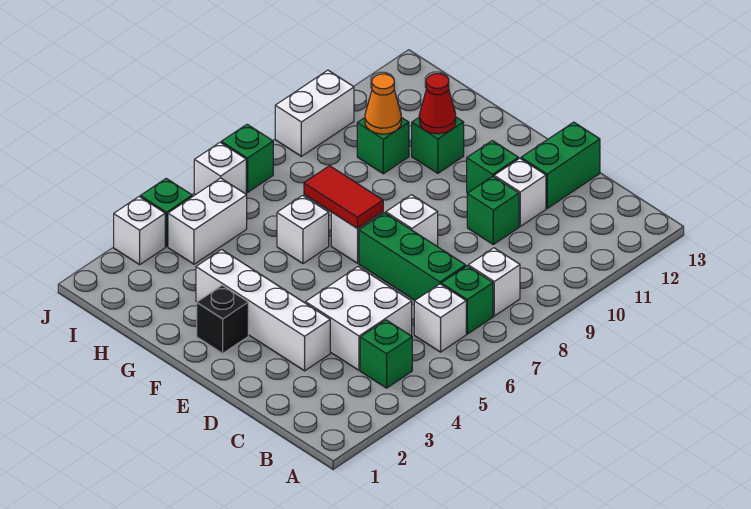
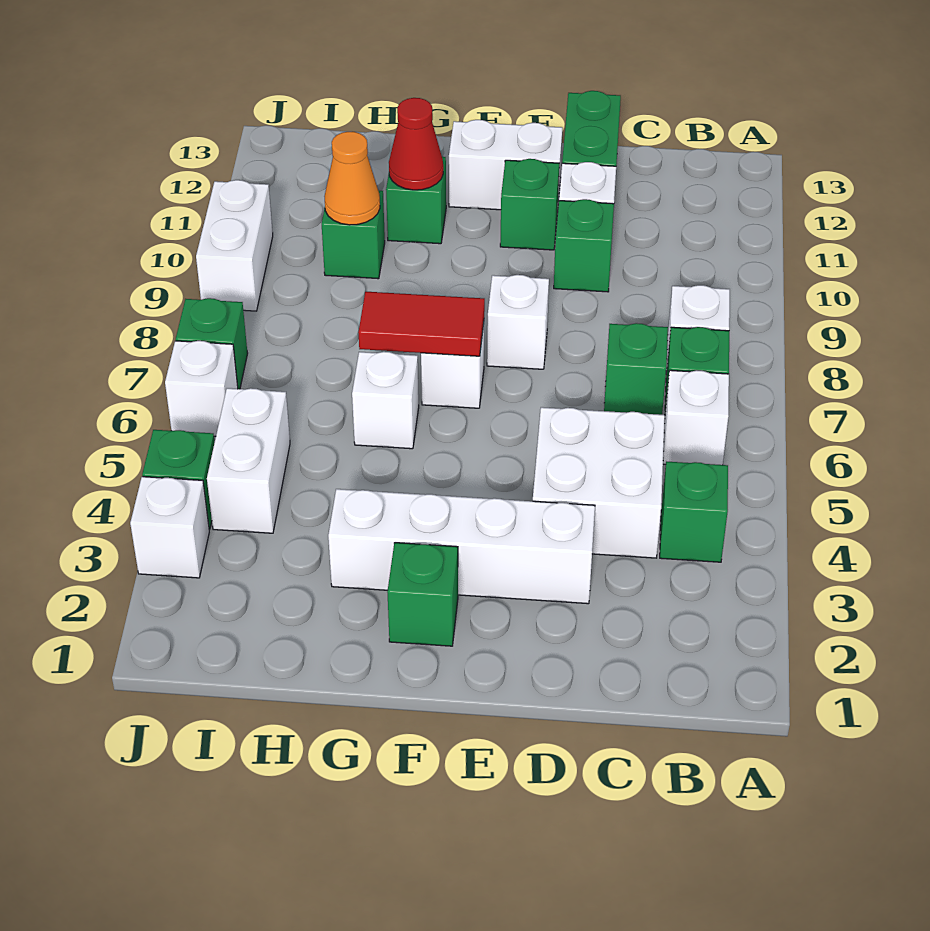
green brick C7:E7 level 1 -> green brick C7 level 1
none -> white brick E12:F12 level 1
black brick F2 level 1 -> green brick F2 level 1

